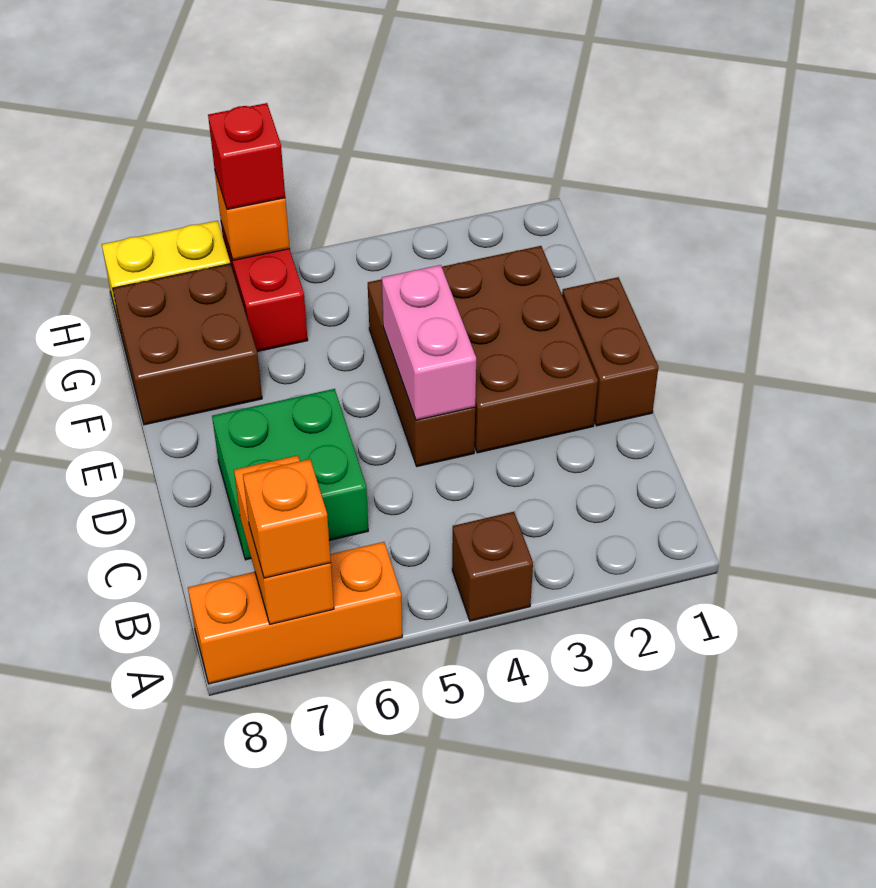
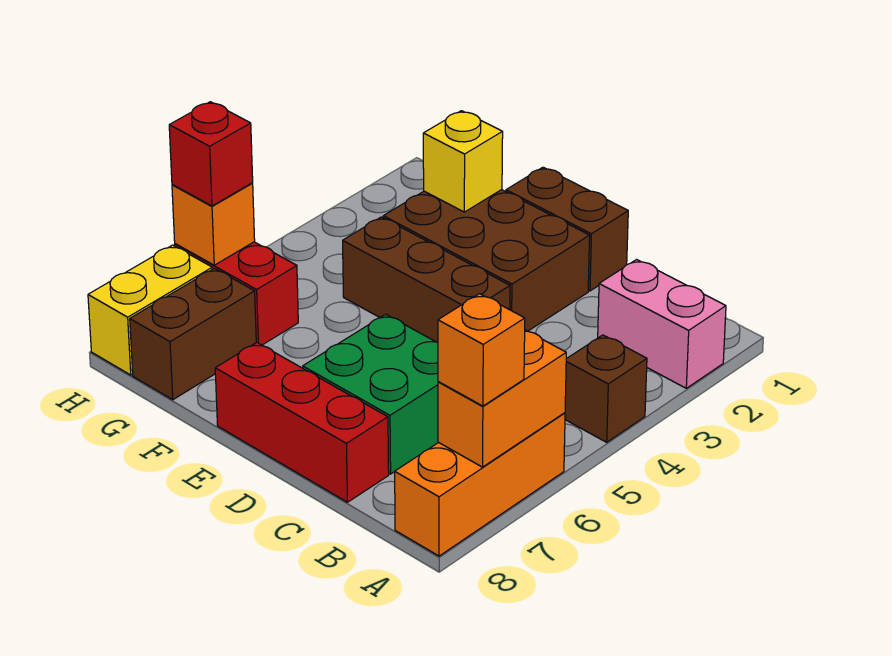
orange brick A7:B7 level 2 -> orange brick A6:A7 level 2
none -> red brick C8:E8 level 1
pink brick D4:E4 level 2 -> pink brick A2:B2 level 1
none -> yellow brick F2 level 2
brown brick F7:G8 level 1 -> brown brick G7:G8 level 1

